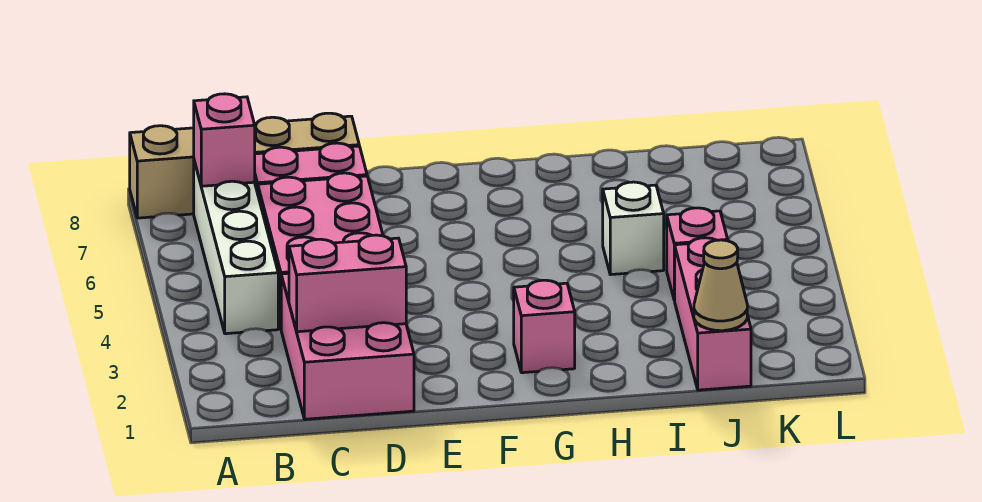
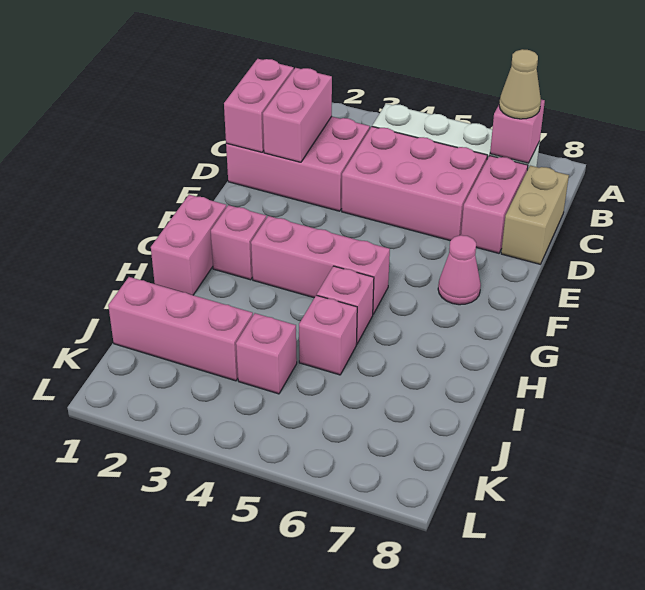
tan brick A8:D8 level 1 -> tan brick C8:D8 level 1
none -> pink brick C1:D1 level 2
none -> pink cone F7 level 1
none -> pink brick G1:H1 level 1
none -> pink brick G3:G5 level 1
none -> pink brick H5 level 1
white brick I5 level 1 -> pink brick I5 level 1
tan cone J1 level 2 -> tan cone B7 level 3

